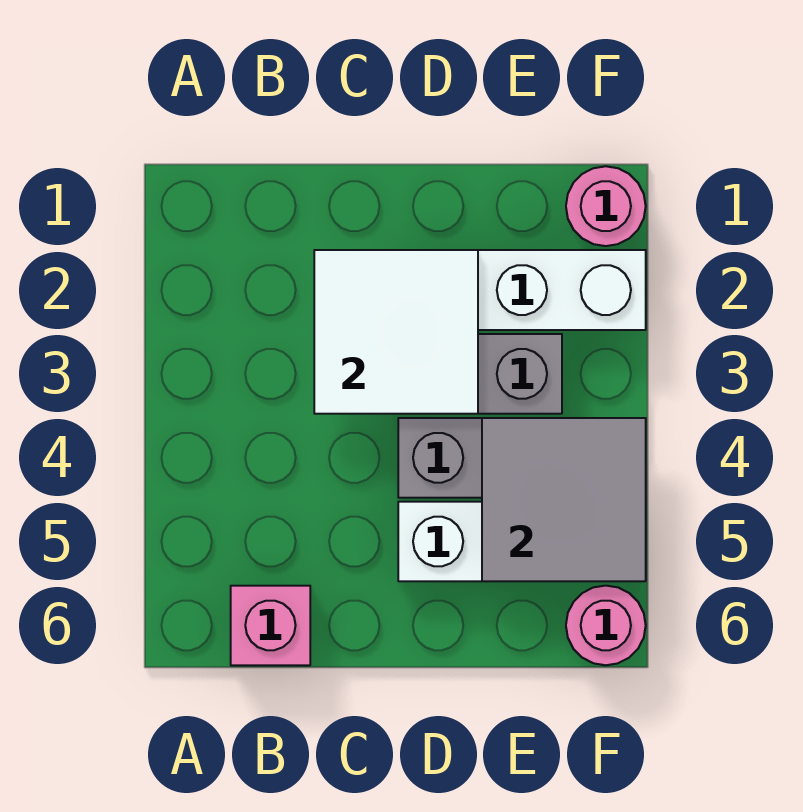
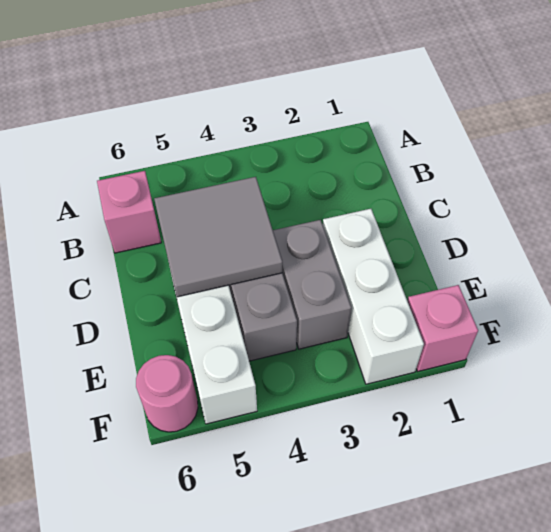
white tile C2:D3 level 2 -> none
grey tile E4:F5 level 2 -> grey tile C4:D5 level 2
pink round brick F1 level 1 -> pink brick F1 level 1

